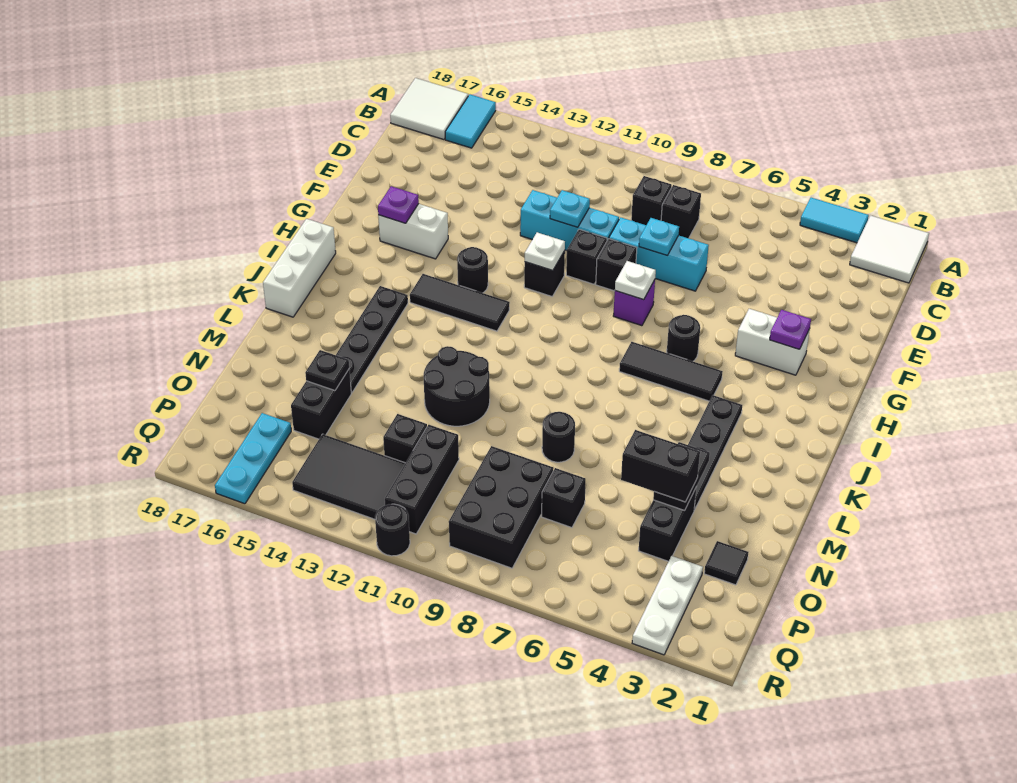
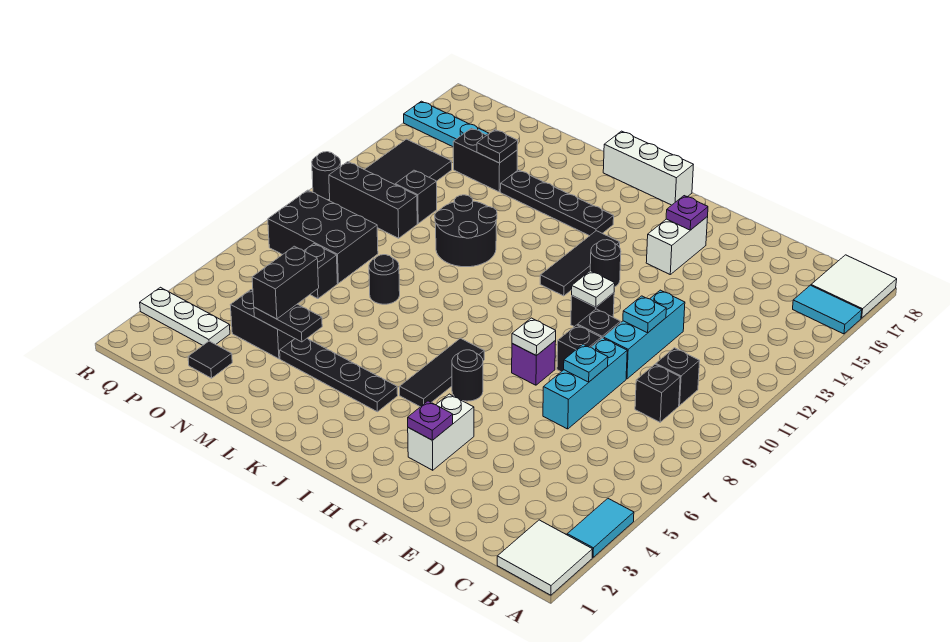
black brick C8 level 1 -> black brick C10 level 1

